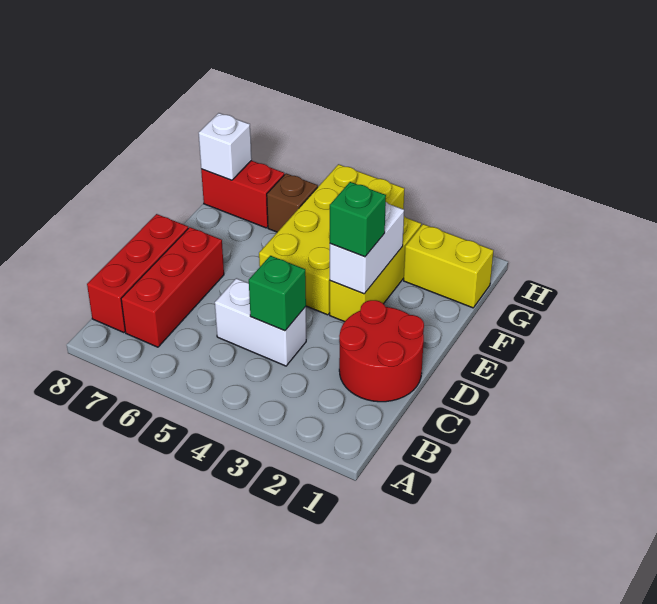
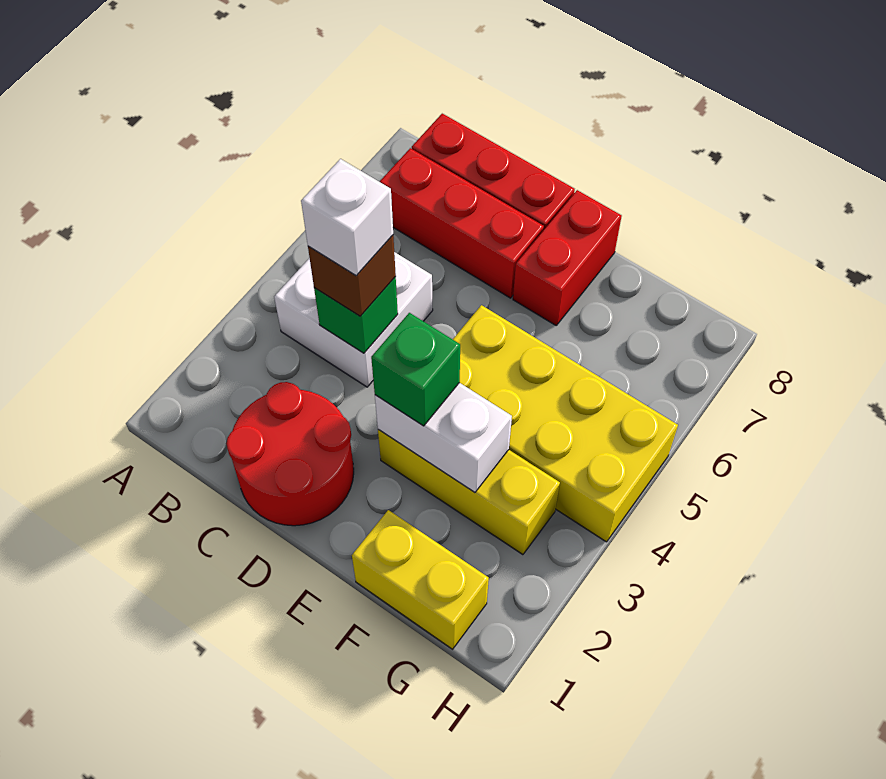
white brick C4:C5 level 1 -> white brick B4:C5 level 1
yellow brick G1:G2 level 1 -> yellow brick F1:G1 level 1
brown brick G6 level 1 -> brown brick C4 level 3
red brick G7:G8 level 1 -> red brick E7:E8 level 1
white brick G8 level 2 -> white brick C4 level 4

